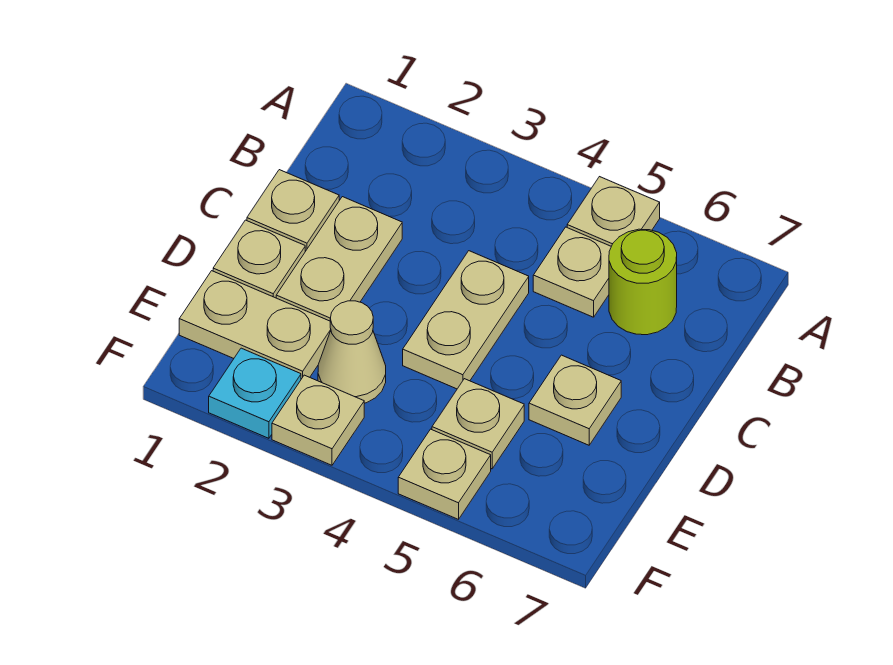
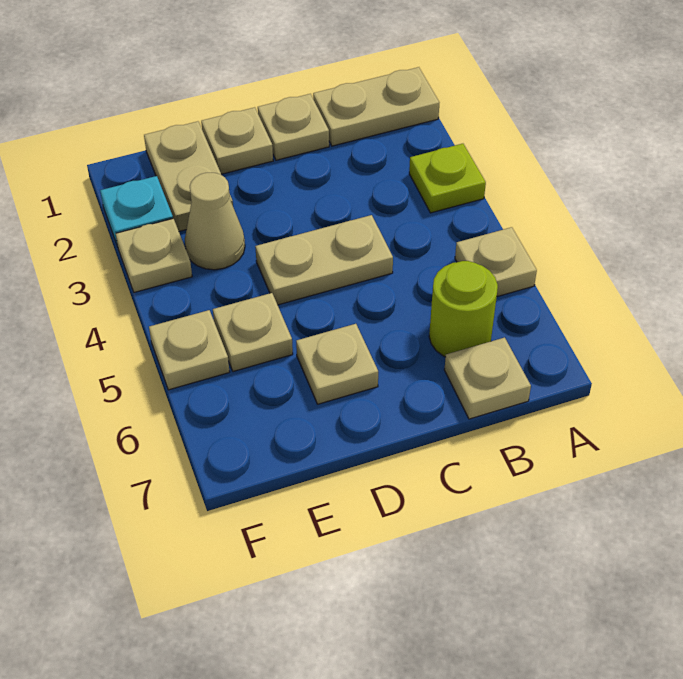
none -> lime plate A3 level 1
tan plate B5 level 1 -> tan plate B7 level 1
tan plate C2:D2 level 1 -> tan plate A1:B1 level 1

